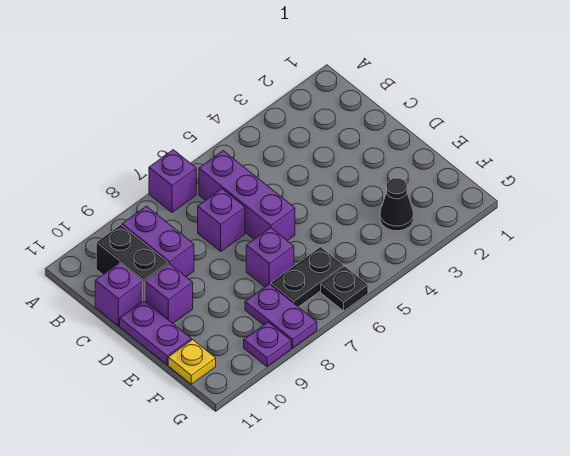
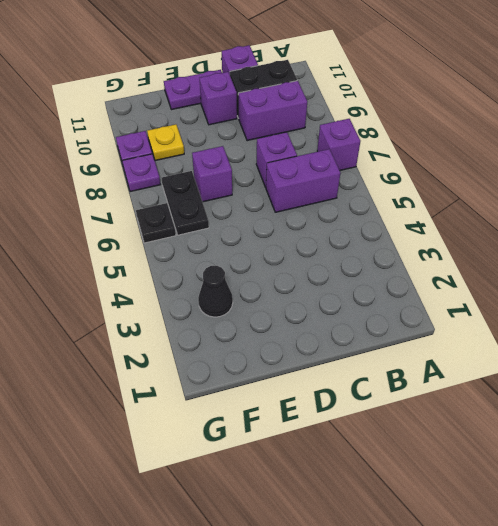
purple brick B6:D6 level 1 -> purple brick B6:C6 level 1
purple plate F8:G8 level 1 -> purple plate G8 level 1
yellow plate F11 level 1 -> yellow plate F9 level 1

